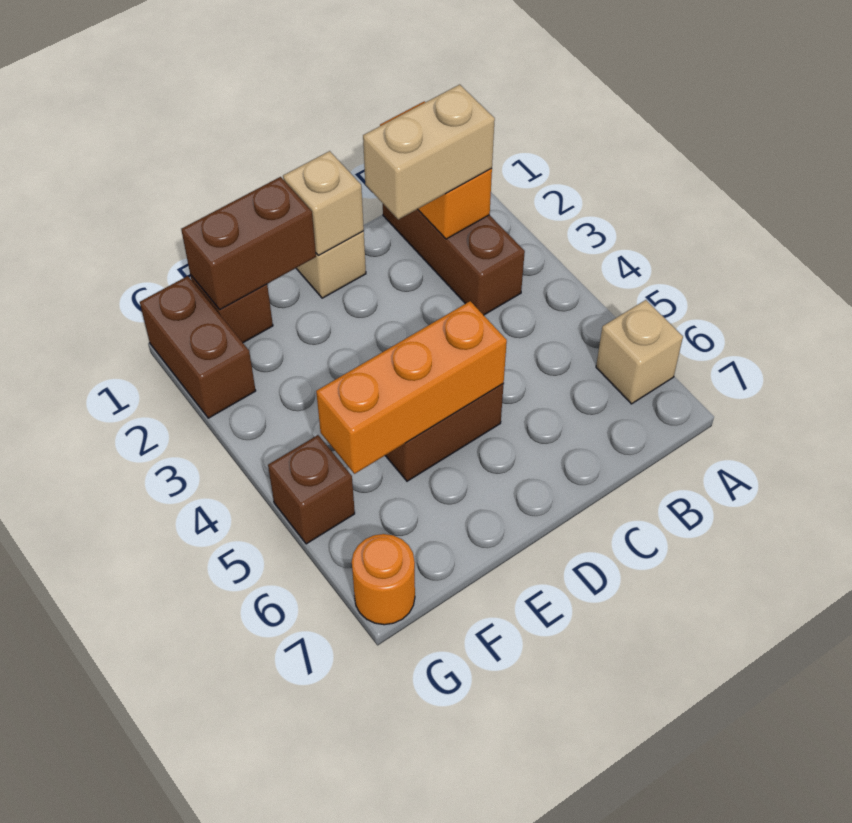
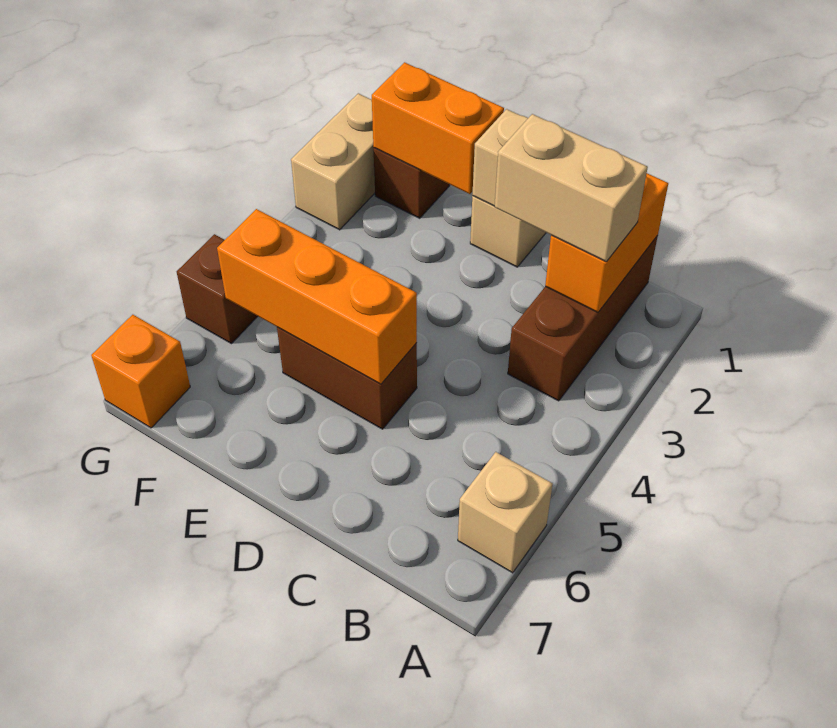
brown brick E1:F1 level 2 -> orange brick E1:F1 level 2
brown brick G1:G2 level 1 -> tan brick G1:G2 level 1
orange round brick G7 level 1 -> orange brick G7 level 1

